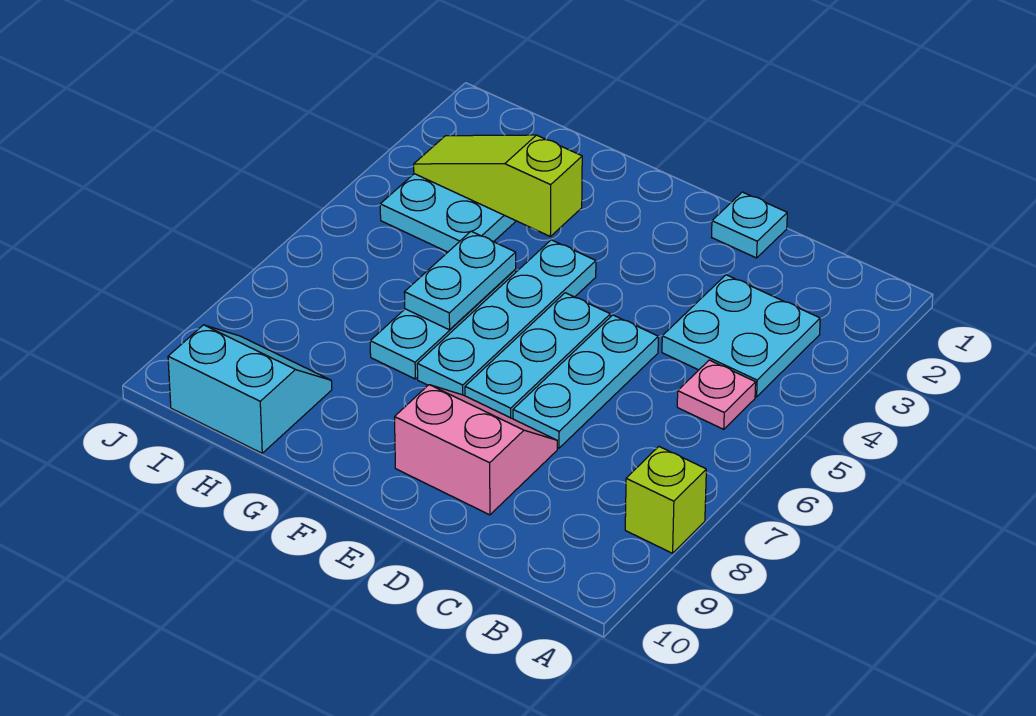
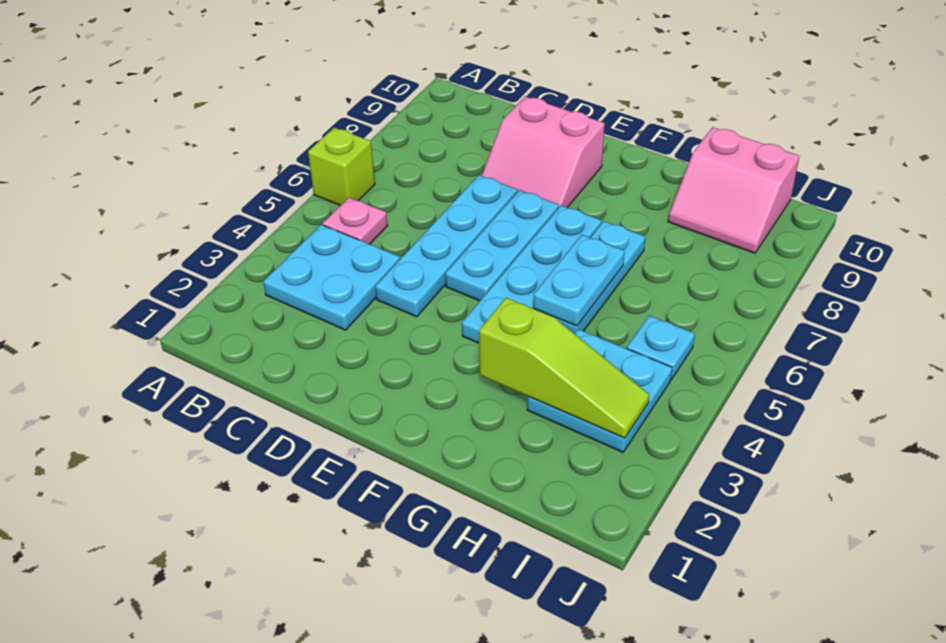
lime brick A8 level 1 -> lime brick A6 level 1
cyan plate D1 level 1 -> cyan plate I5 level 1
cyan plate D5:D7 level 1 -> cyan plate D4:D7 level 1
cyan slope H9:I10 level 1 top 10 -> pink slope H9:I10 level 1 top 10

